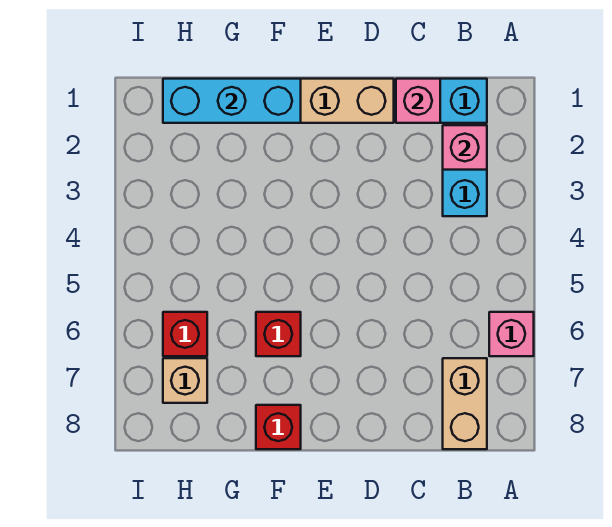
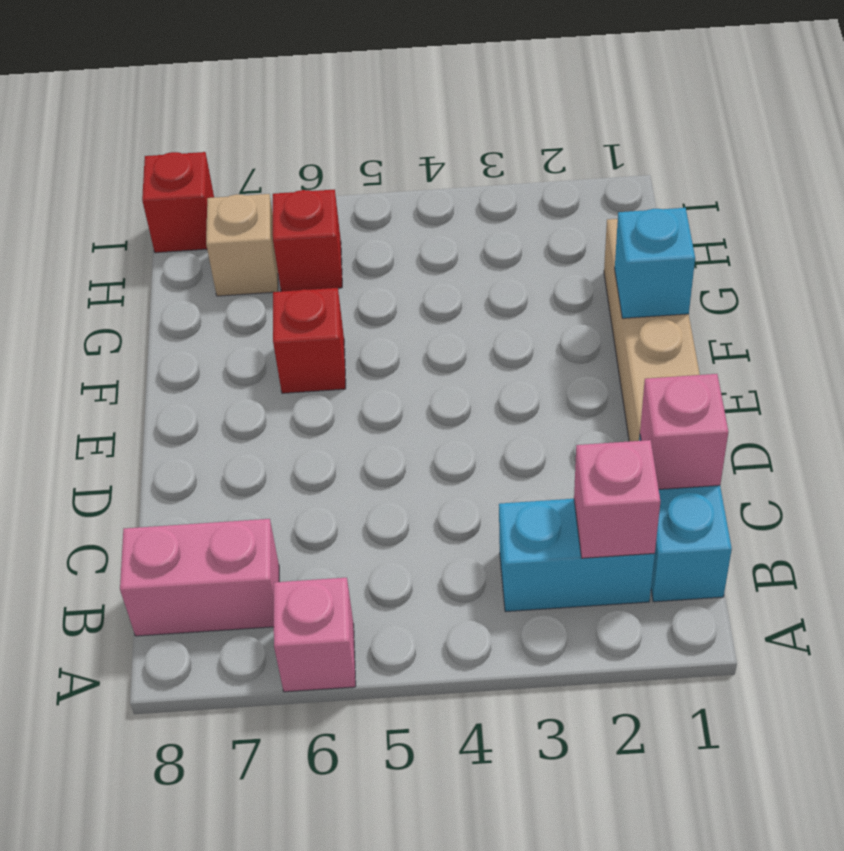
tan brick B7:B8 level 1 -> pink brick B7:B8 level 1
cyan brick F1:H1 level 2 -> cyan brick F1 level 2
red brick F8 level 1 -> red brick I8 level 1

